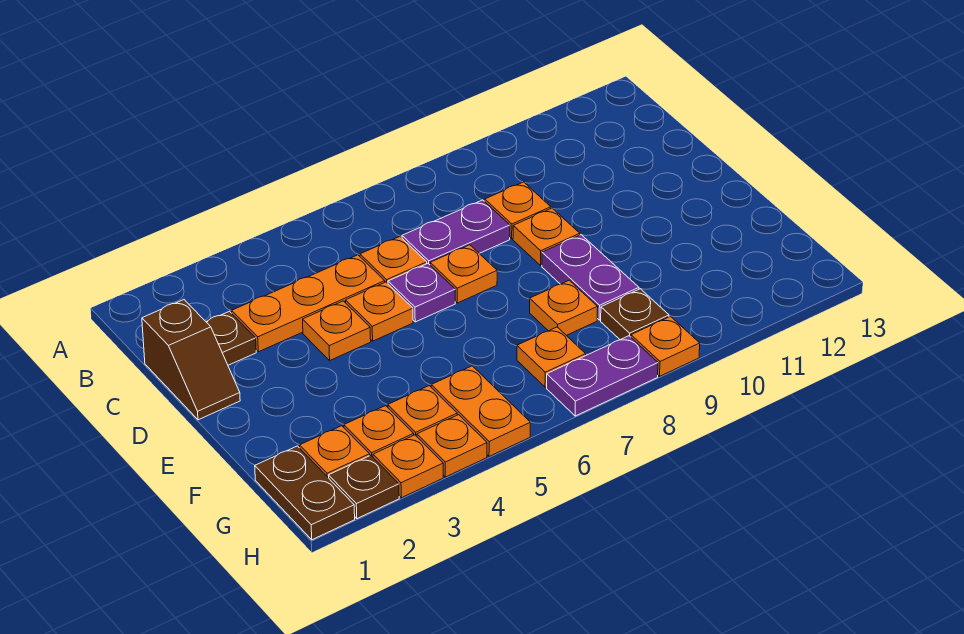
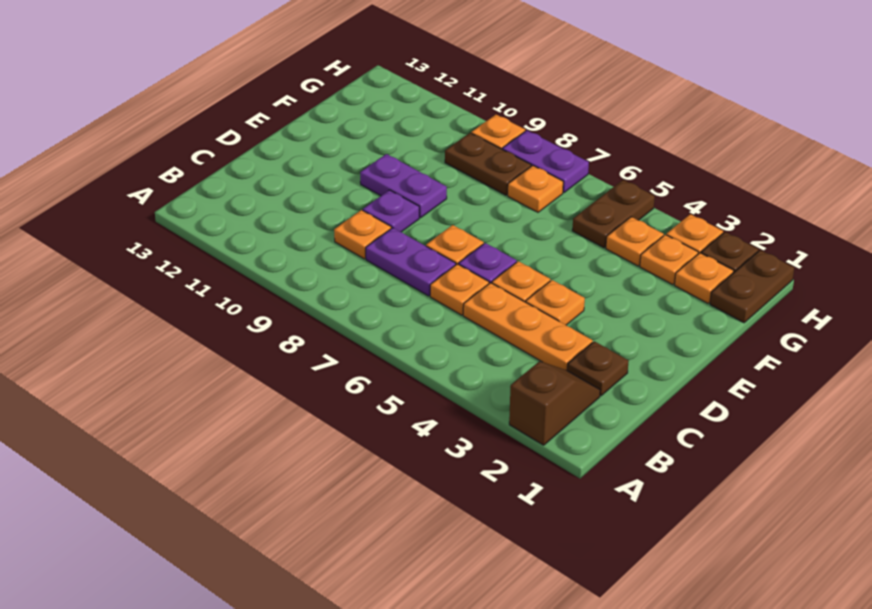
brown slope C1:D1 level 1 top C -> brown slope A2:B2 level 1 top A
orange plate D9 level 1 -> purple plate D9 level 1
purple plate E9:F9 level 1 -> purple plate E9:E10 level 1
orange plate F8 level 1 -> none
orange plate G5:H5 level 1 -> brown plate G5:H5 level 1
brown plate G9 level 1 -> brown plate G8:G9 level 1
orange plate H4 level 1 -> none

